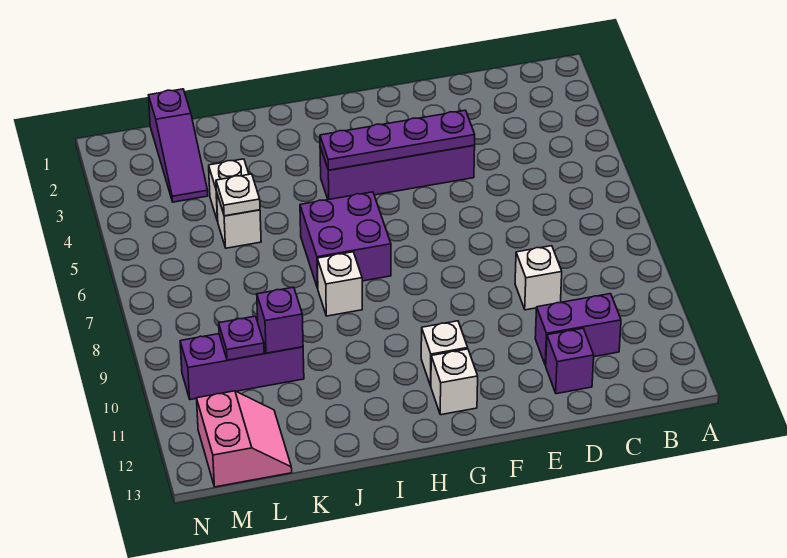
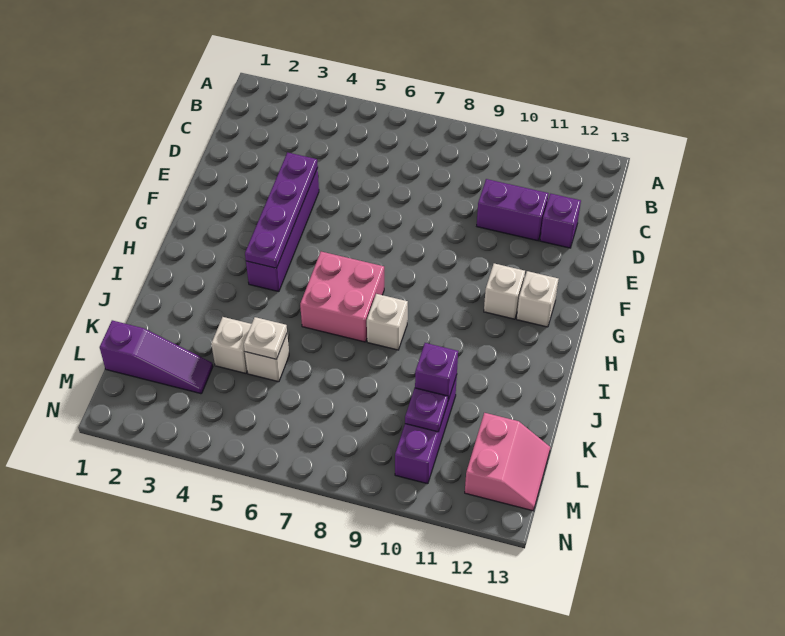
purple brick C11:D11 level 1 -> purple brick D10:D11 level 1
white brick D9 level 1 -> none
purple brick H6:I7 level 1 -> pink brick H6:I7 level 1
pink slope L12:M13 level 1 top M -> pink slope L12:M13 level 1 top 12

